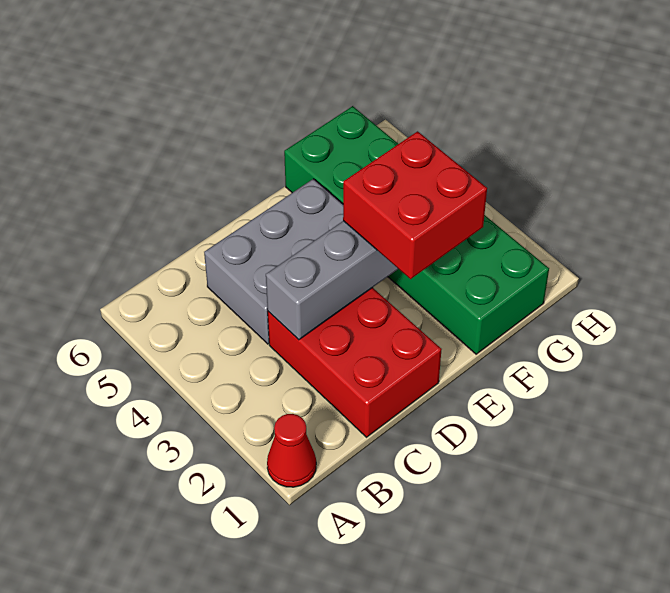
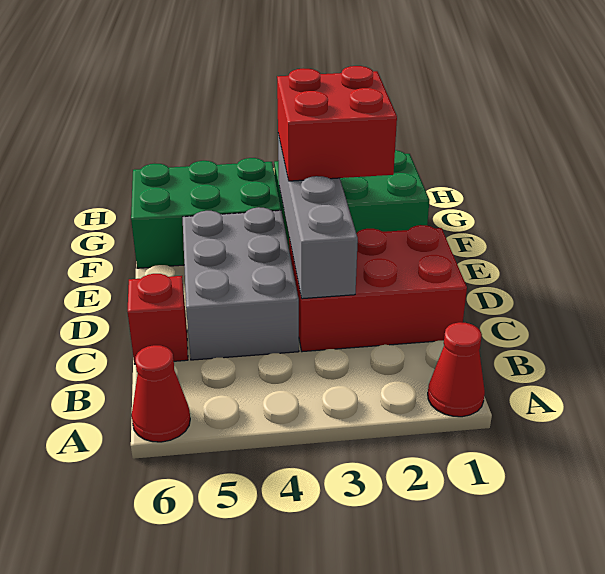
none -> red cone A6 level 1
none -> red brick C6 level 1

